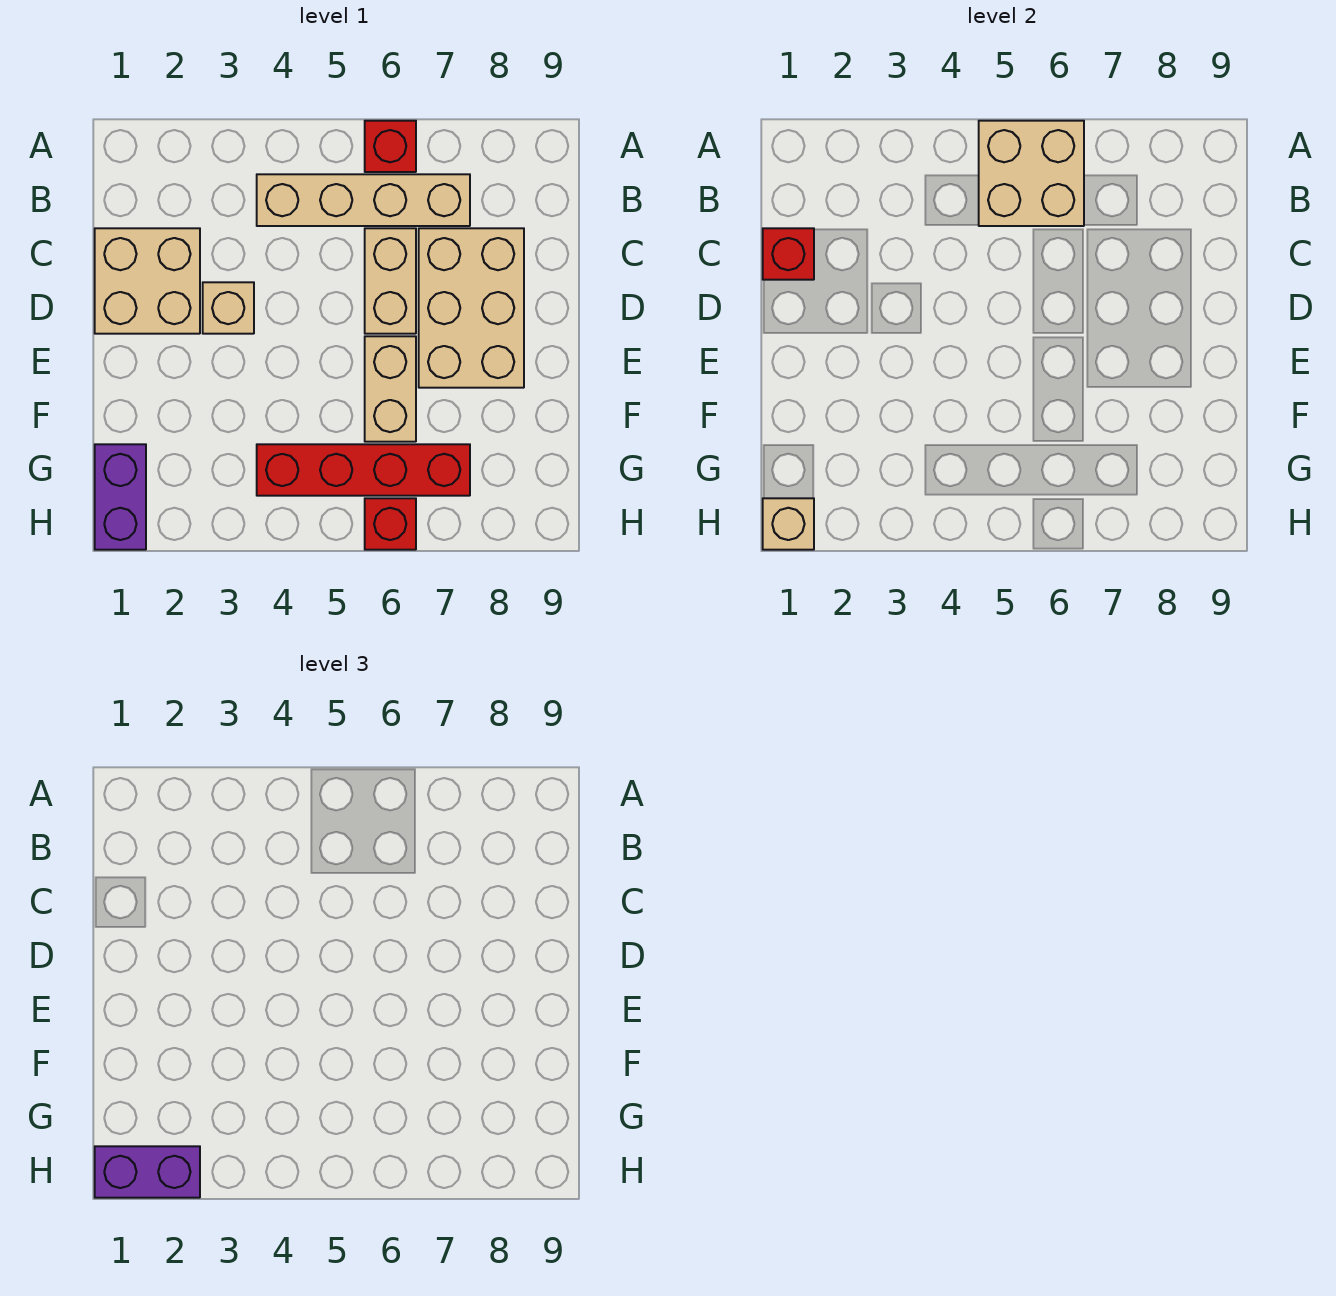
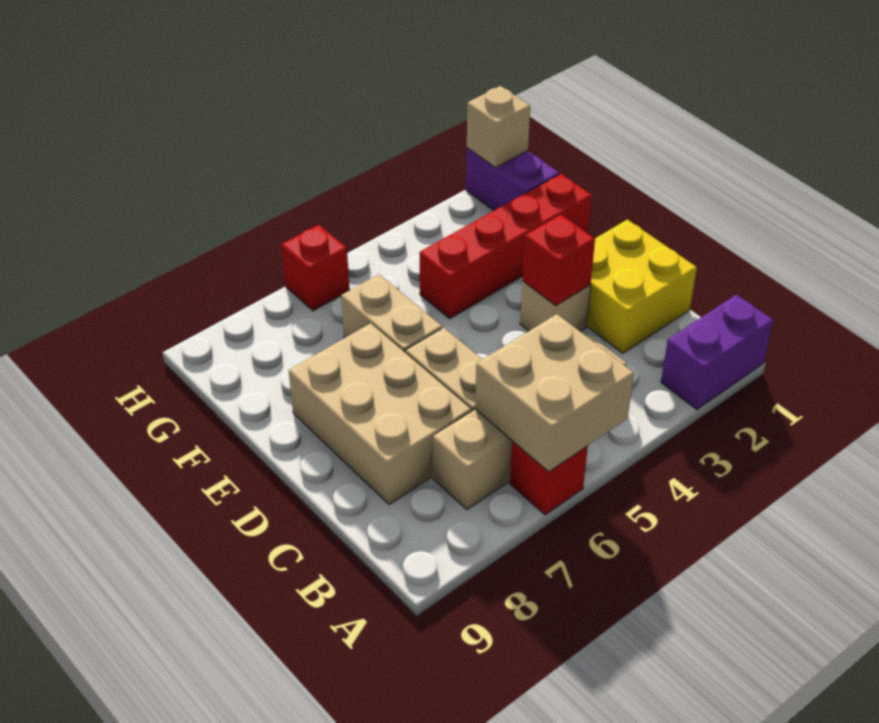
tan brick C1:D2 level 1 -> yellow brick C1:D2 level 1
red brick C1 level 2 -> red brick D3 level 2
red brick G4:G7 level 1 -> red brick F1:F4 level 1
purple brick H1:H2 level 3 -> purple brick A1:A2 level 1

